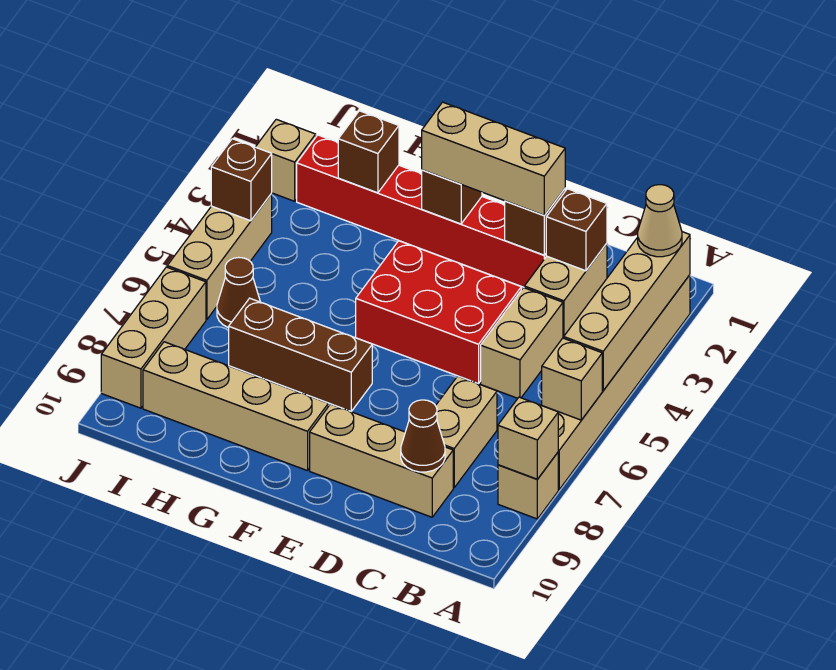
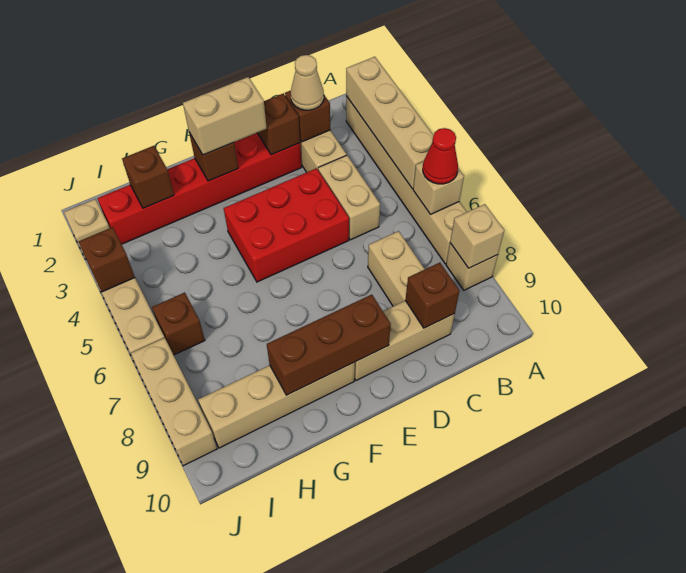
tan cone A2 level 3 -> tan cone C2 level 3
none -> red cone A6 level 3
brown cone C9 level 2 -> brown brick C9 level 2
tan brick D2:F2 level 3 -> tan brick E2:F2 level 3
brown brick F7:H7 level 1 -> brown brick E9:G9 level 2
brown cone I6 level 1 -> brown brick I6 level 1

